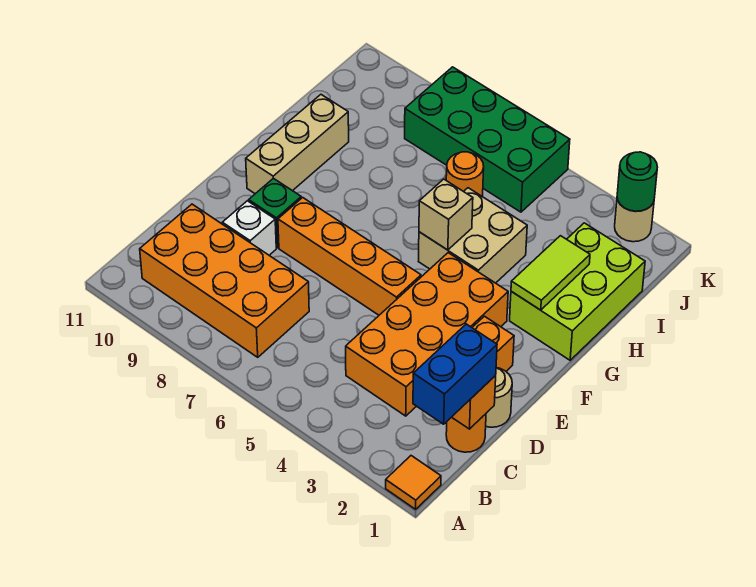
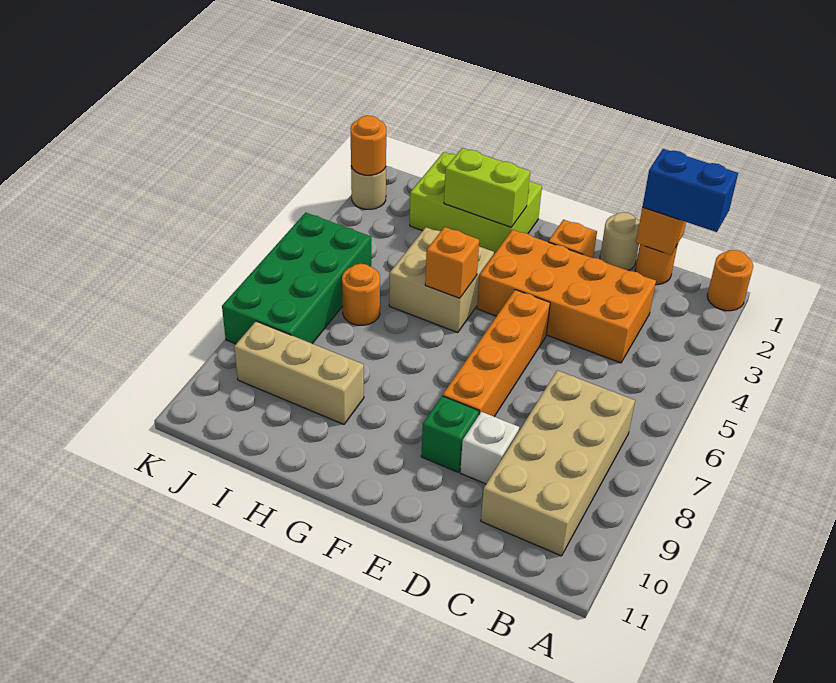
orange tile A1 level 1 -> orange round brick A1 level 1
orange brick B7:C10 level 1 -> tan brick B7:C10 level 1
tan brick F10:H10 level 1 -> tan brick H9:J9 level 1
lime tile G2:H2 level 2 -> lime brick G2:H2 level 2
tan brick G5 level 2 -> orange brick G5 level 2
green round brick K2 level 2 -> orange round brick K2 level 2

